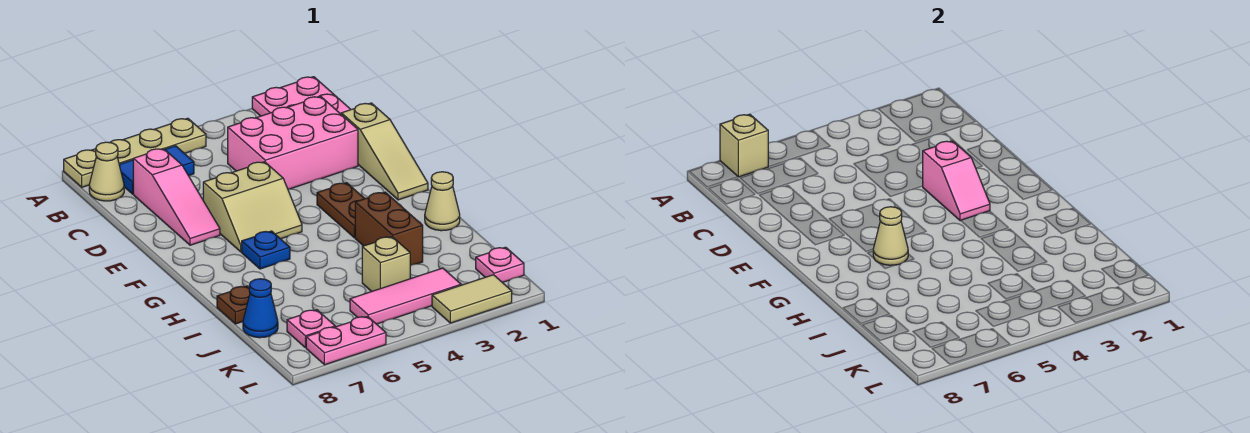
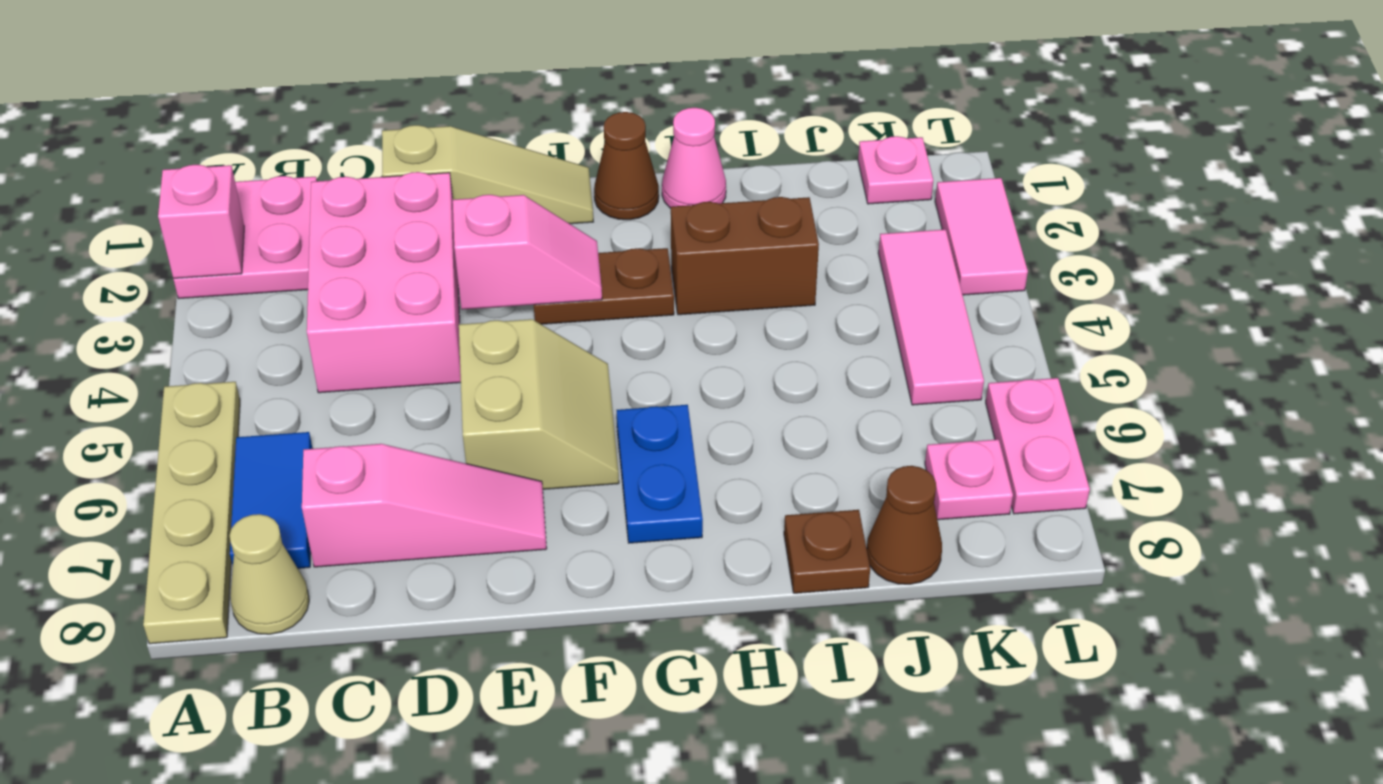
none -> pink brick A2 level 2
tan brick A7 level 2 -> none
none -> brown cone G1 level 1
blue plate G6 level 1 -> blue plate G6:G7 level 1
tan cone G6 level 2 -> none
tan cone H1 level 1 -> pink cone H1 level 1
tan brick J4 level 1 -> none
blue cone J8 level 1 -> brown cone J8 level 1
tan tile L2:L3 level 1 -> pink tile L2:L3 level 1

